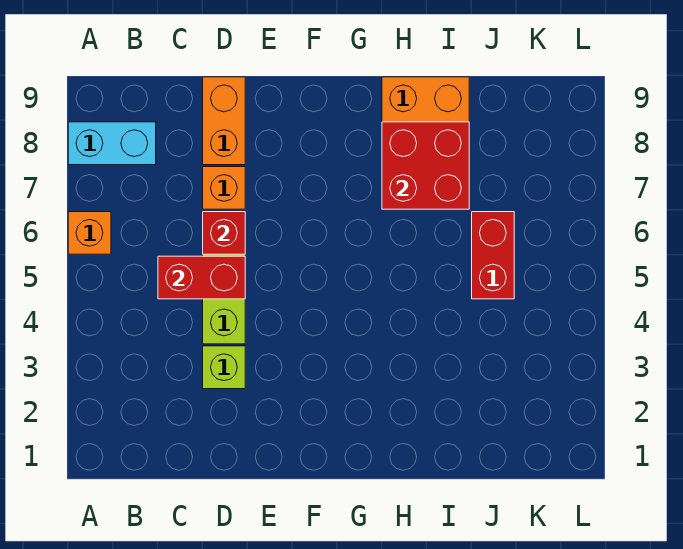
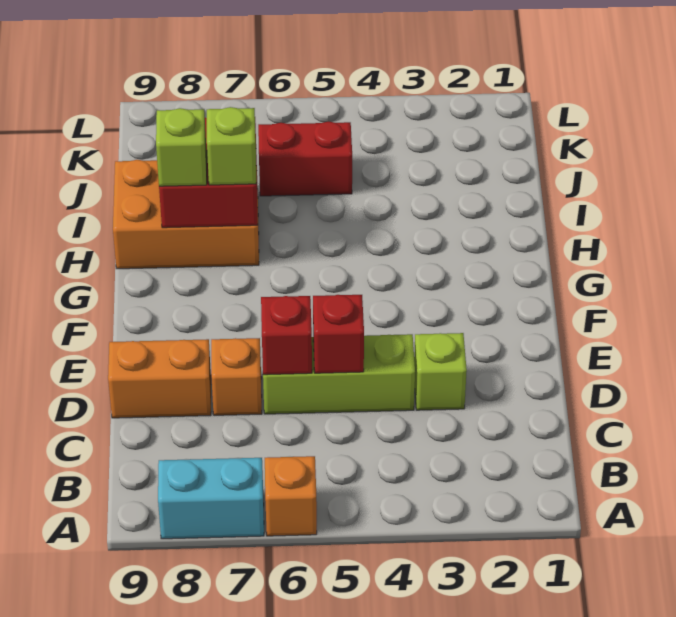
cyan brick A8:B8 level 1 -> cyan brick A7:A8 level 1
red brick C5:D5 level 2 -> red brick D5 level 2
none -> lime brick H7 level 3
none -> lime brick H8 level 3

